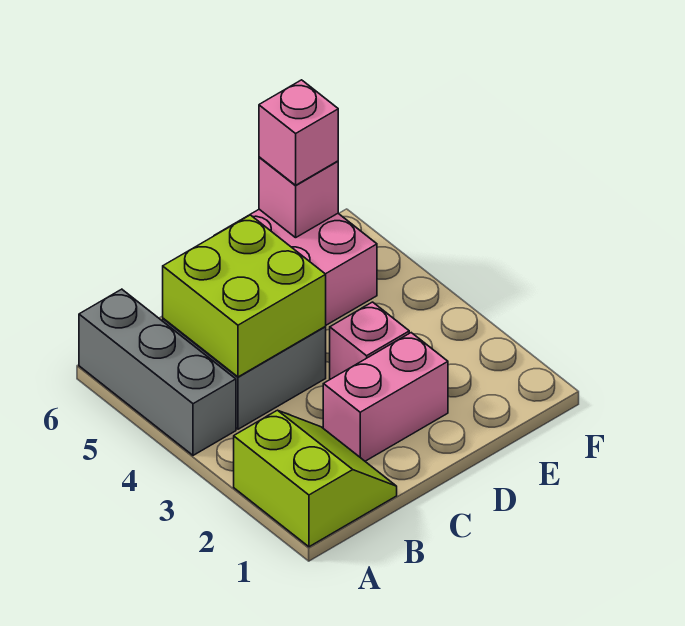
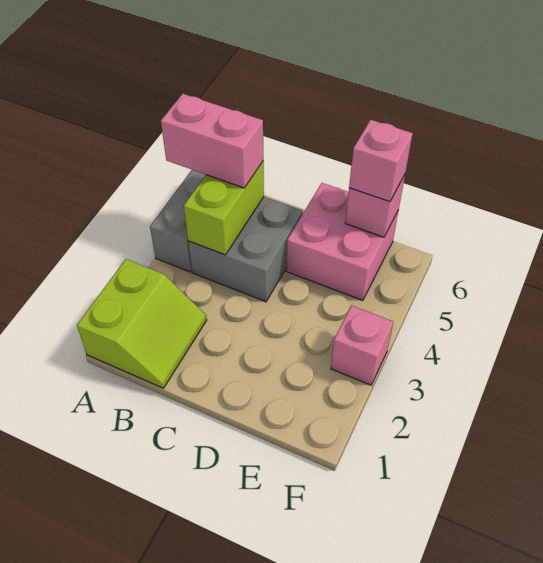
lime brick B4:C5 level 2 -> lime brick B4:B5 level 2
pink brick C2:D2 level 1 -> pink brick A5:B5 level 3
pink brick D3 level 1 -> pink brick F3 level 1

